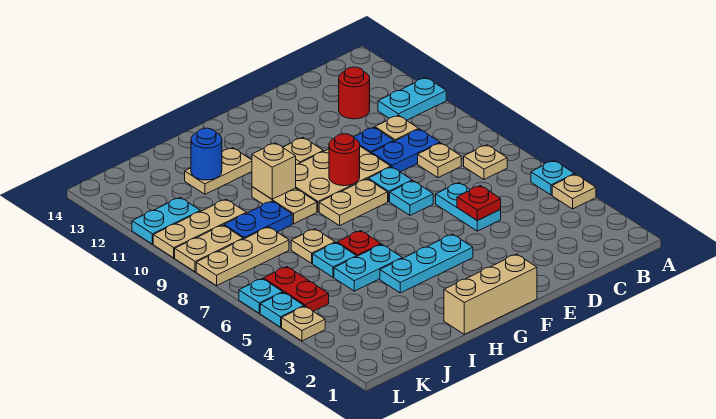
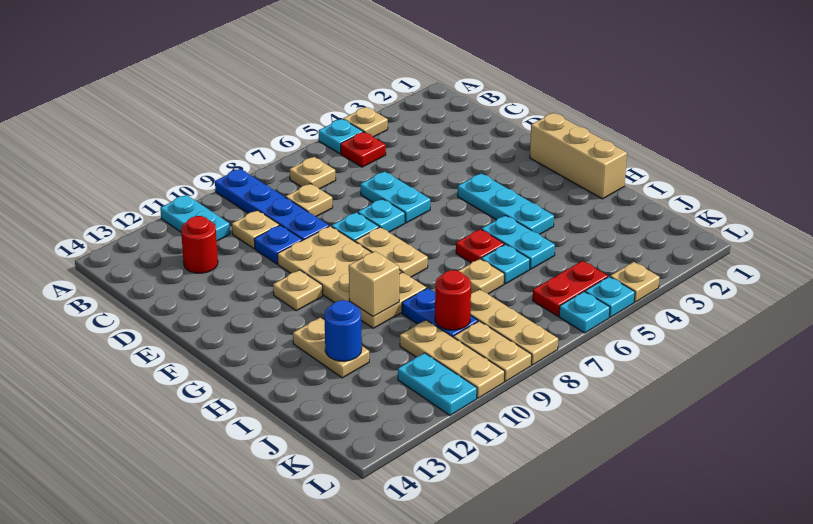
blue plate C9:D9 level 1 -> blue plate A9:D9 level 1
cyan plate D5:D6 level 1 -> cyan plate D6:E6 level 1
red plate D5 level 2 -> red plate B5 level 1
red round brick F9 level 2 -> red round brick J9 level 2

